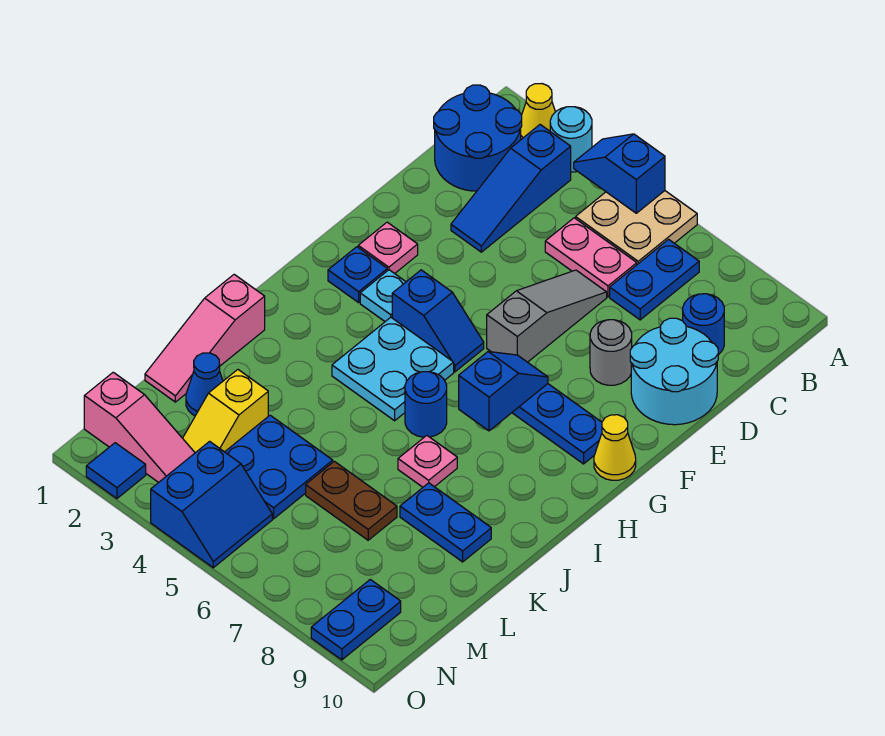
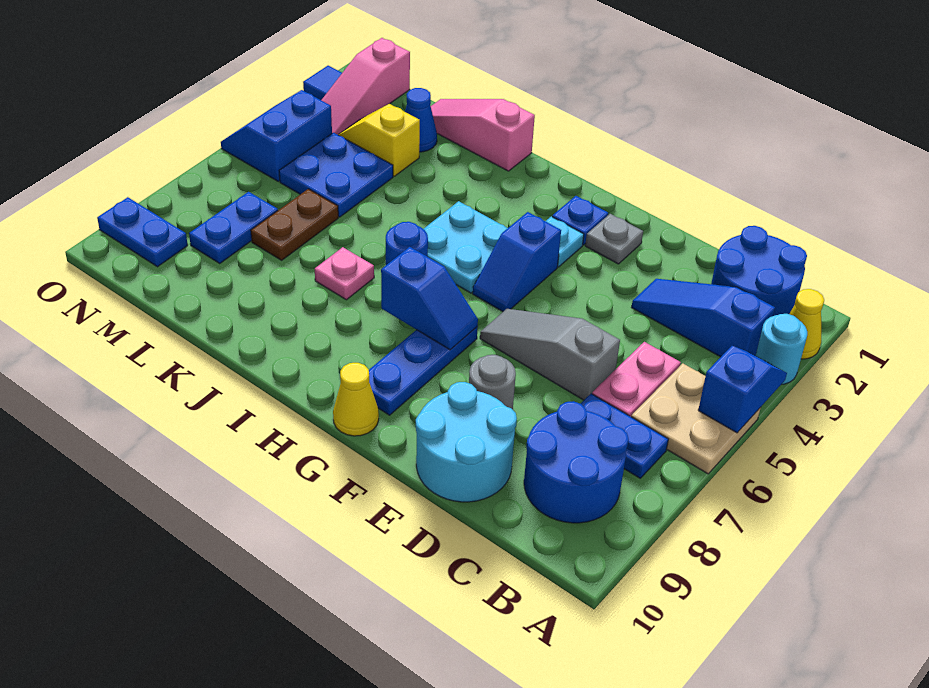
blue round brick C9 level 1 -> blue round brick B8:C9 level 1
grey slope D6:F6 level 1 top F -> grey slope D6:F6 level 1 top D
pink plate F2 level 1 -> grey plate F2 level 1
blue plate K8:K9 level 1 -> blue plate M7:M8 level 1
blue slope N4:O5 level 1 top 4 -> blue slope N4:O5 level 1 top N

